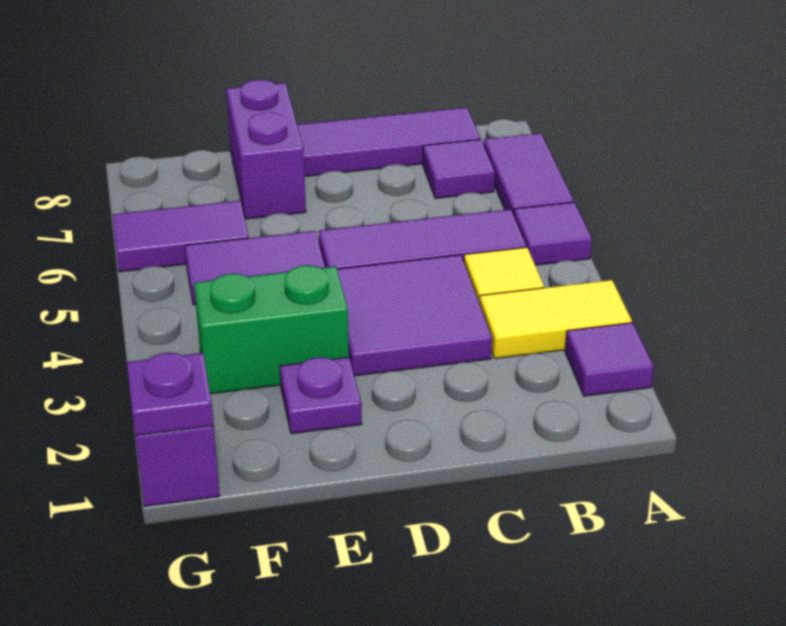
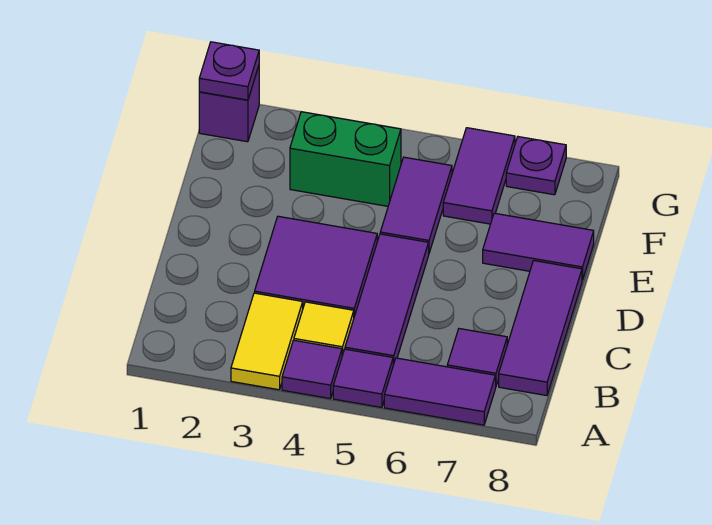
purple tile A2 level 1 -> purple tile A4 level 1
purple plate E2 level 1 -> purple plate G7 level 1
green brick E3:F3 level 1 -> green brick F3:F4 level 1
purple brick E7:E8 level 1 -> purple tile E7:E8 level 1

